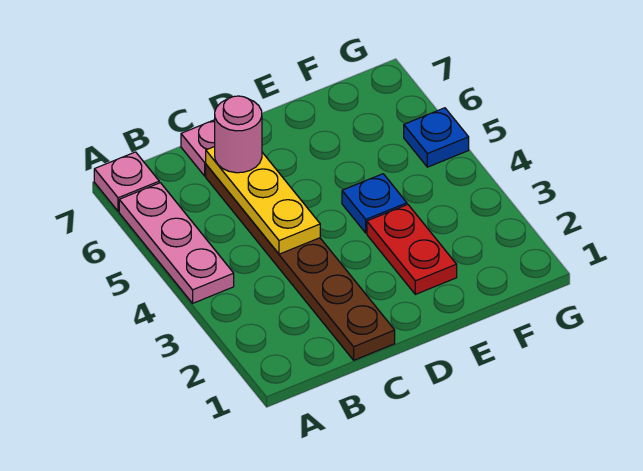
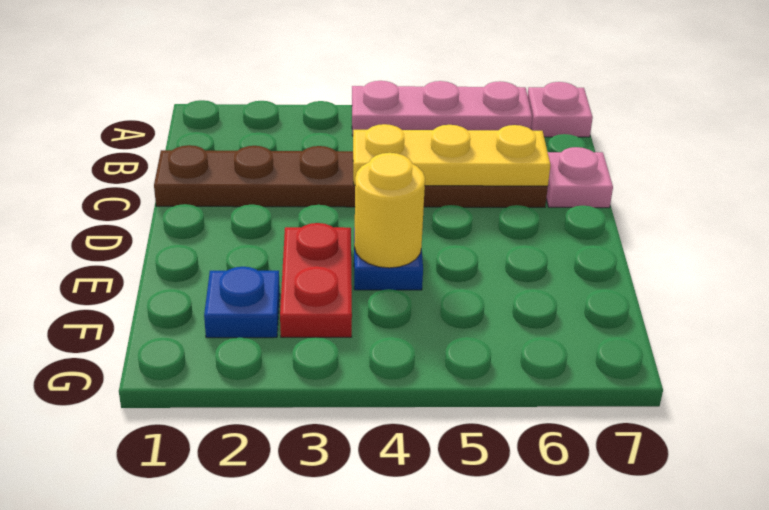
pink round brick C6 level 3 -> none
red plate E2:E3 level 1 -> red plate E3:F3 level 1
none -> yellow round brick E4 level 2
blue plate G5 level 1 -> blue plate F2 level 1

